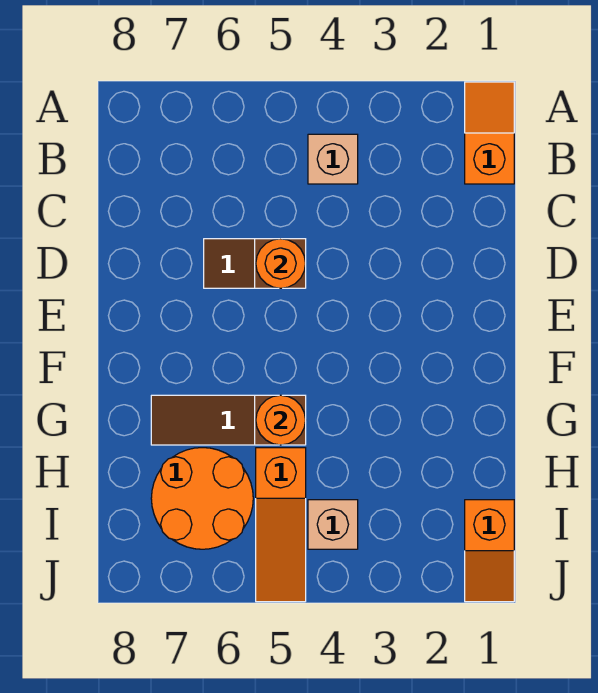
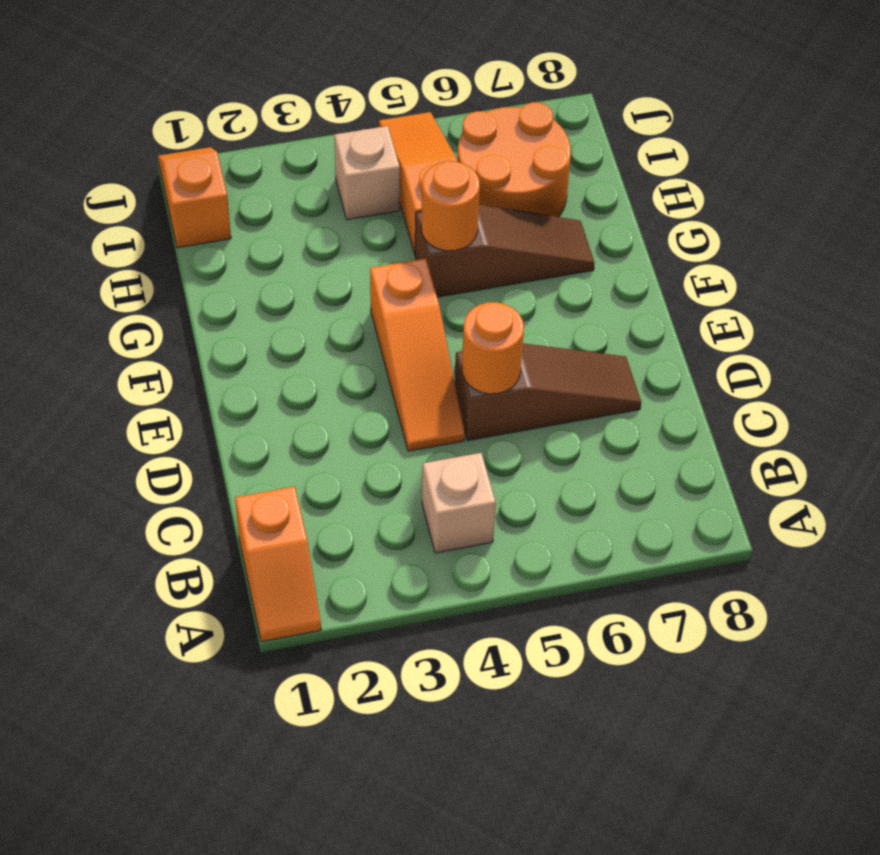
none -> orange slope D4:F4 level 1 top F
brown slope D5:D6 level 1 top 5 -> brown slope D5:D7 level 1 top 5

